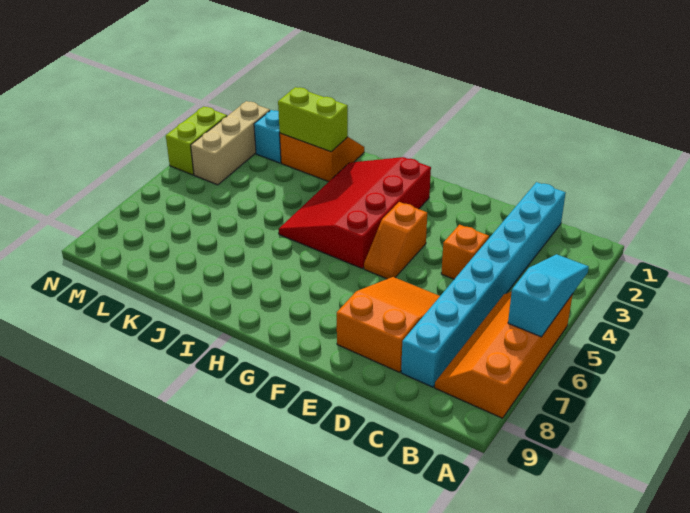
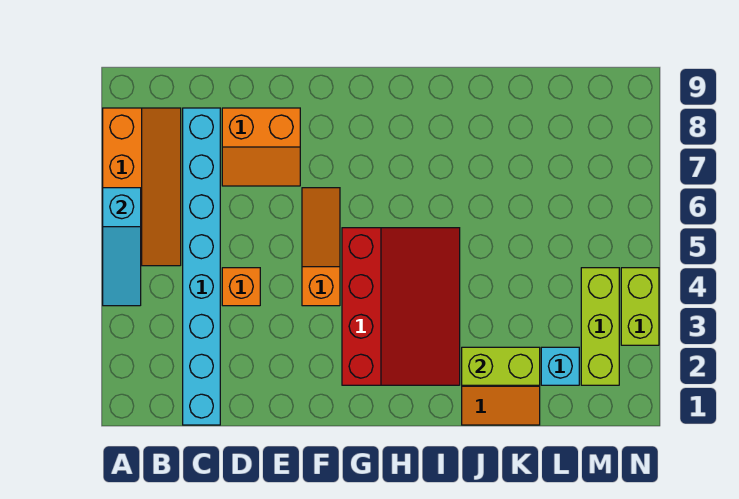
orange slope D6:E8 level 1 top 8 -> orange slope D7:E8 level 1 top 8
orange slope F4:F5 level 1 top 4 -> orange slope F4:F6 level 1 top 4
tan brick M2:M4 level 1 -> lime brick M2:M4 level 1

